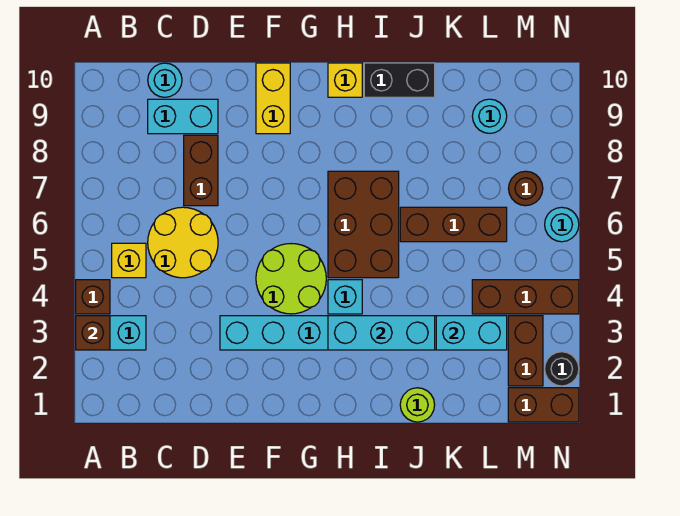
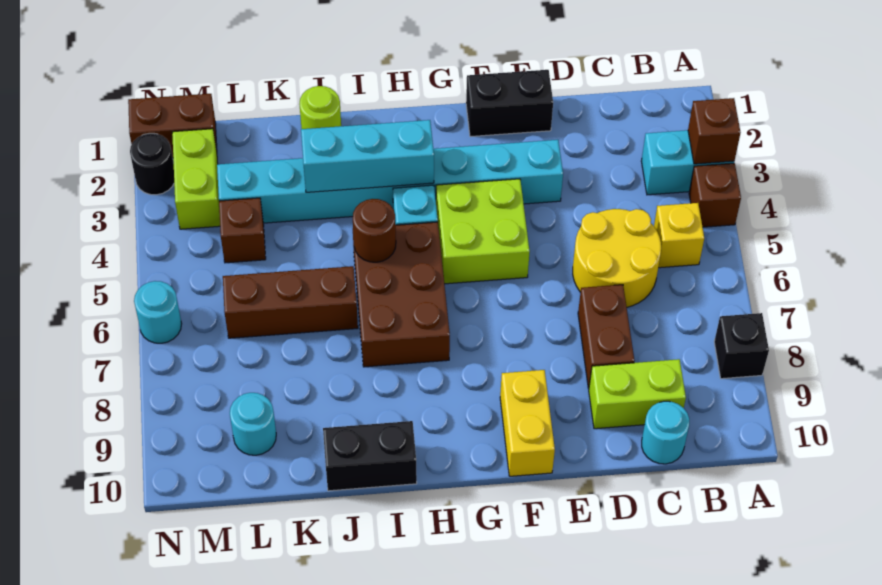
none -> black brick A8 level 1
cyan brick C9:D9 level 1 -> lime brick C9:D9 level 1
none -> black brick E1:F1 level 1
lime round brick F4:G5 level 1 -> lime brick F4:G5 level 1
yellow brick H10 level 1 -> none
cyan brick K3:L3 level 2 -> none
brown brick L4:N4 level 1 -> brown brick L4 level 1
brown brick M2:M3 level 1 -> lime brick M2:M3 level 1
brown round brick M7 level 1 -> brown round brick I5 level 2

